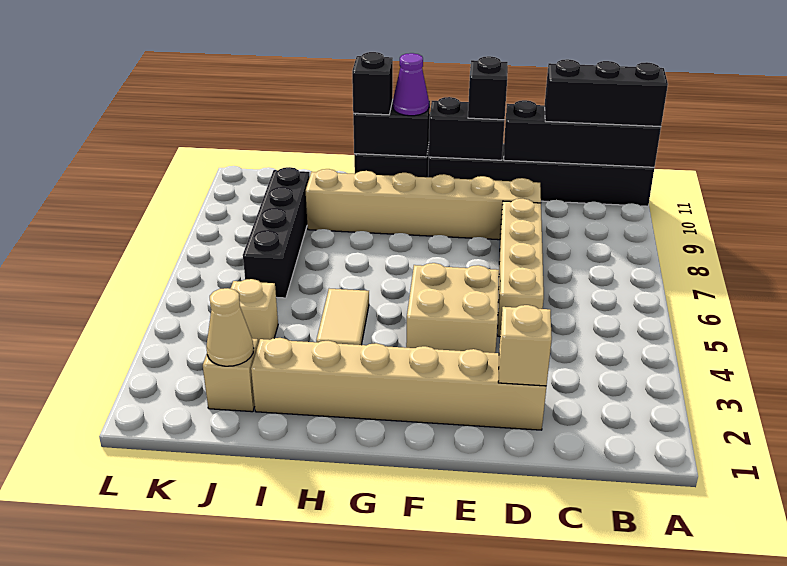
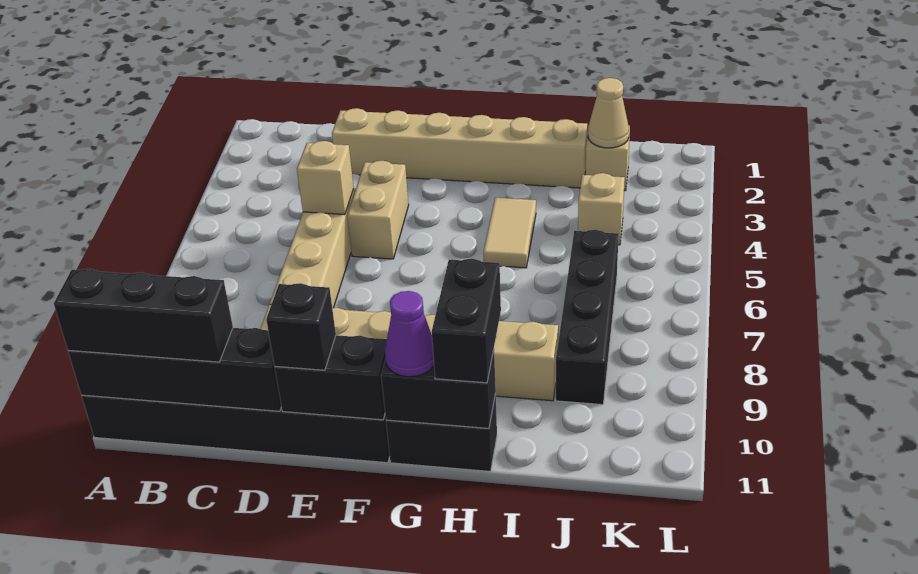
tan brick D2 level 2 -> tan brick D5 level 2
tan brick E4:F5 level 1 -> tan brick E4:E5 level 1
black brick H11 level 3 -> black brick H10:H11 level 3

